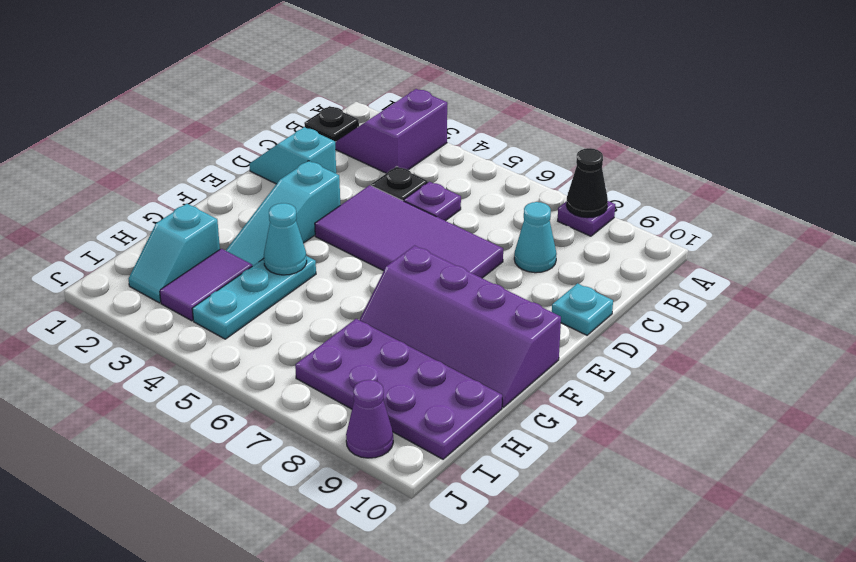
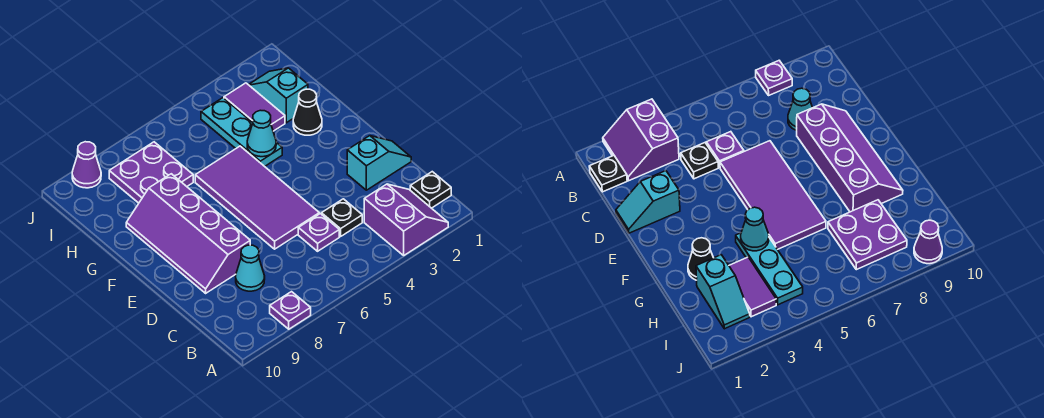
black cone A8 level 2 -> black cone G2 level 1
purple tile D4:E7 level 1 -> purple tile D5:G6 level 1
cyan plate D10 level 1 -> none
cyan slope E3:G3 level 1 top E -> none
purple slope F7:G10 level 1 top F -> purple slope D8:G9 level 1 top 8
purple plate H7:I10 level 1 -> purple plate H7:I8 level 1

